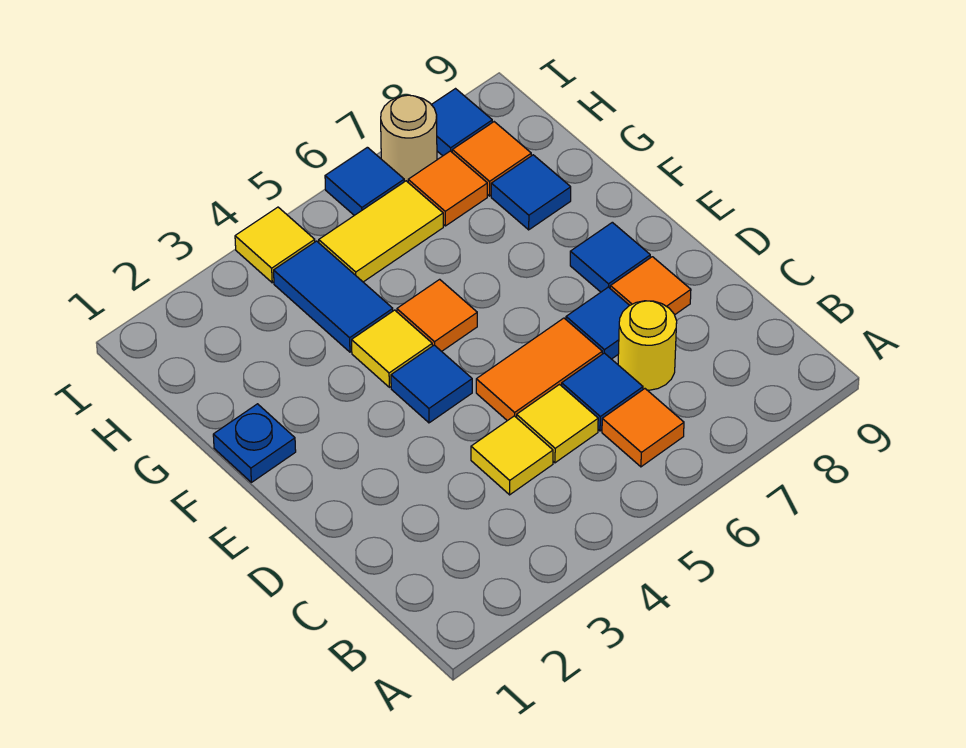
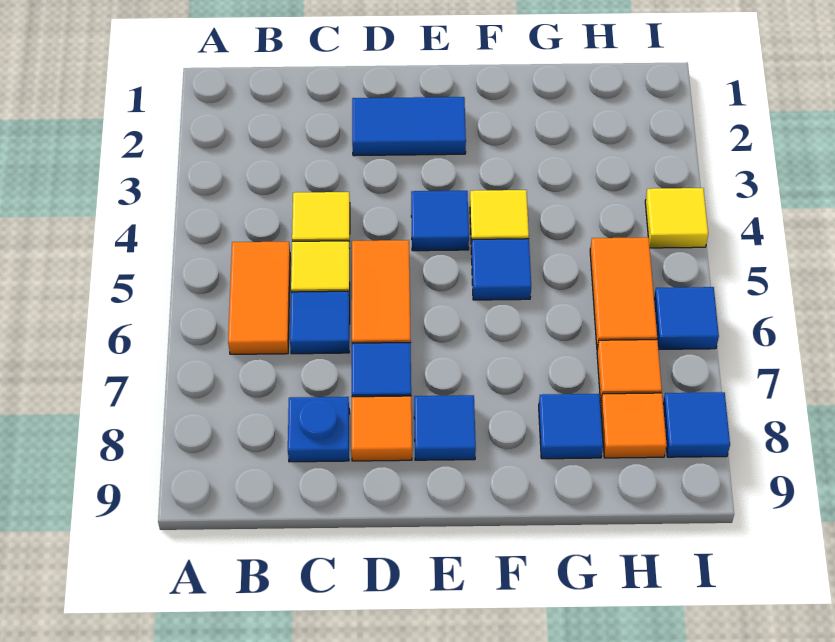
orange tile B6 level 1 -> orange tile B5:B6 level 1
yellow round brick C7 level 1 -> none
blue plate F1 level 1 -> blue plate C8 level 1
orange tile F5 level 1 -> blue tile F5 level 1
blue tile G4:H4 level 1 -> blue tile D2:E2 level 1
yellow tile H5:H6 level 1 -> orange tile H5:H6 level 1
tan round brick I7 level 1 -> none

